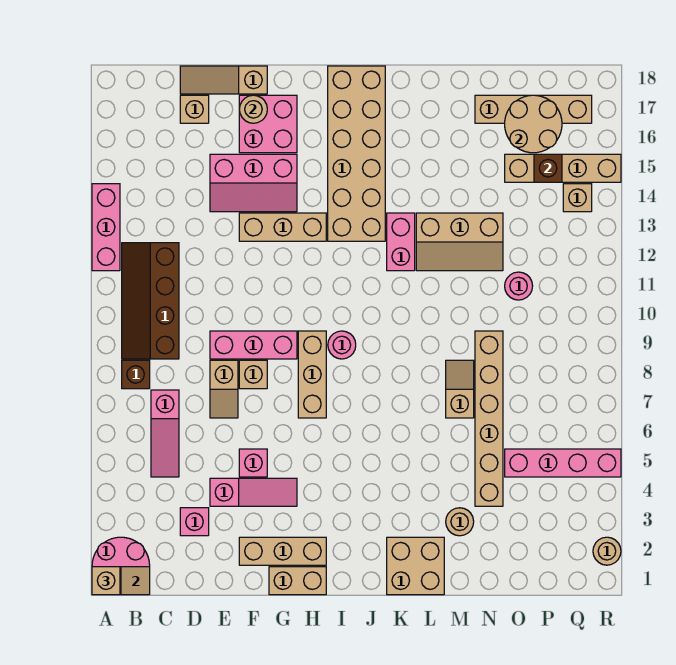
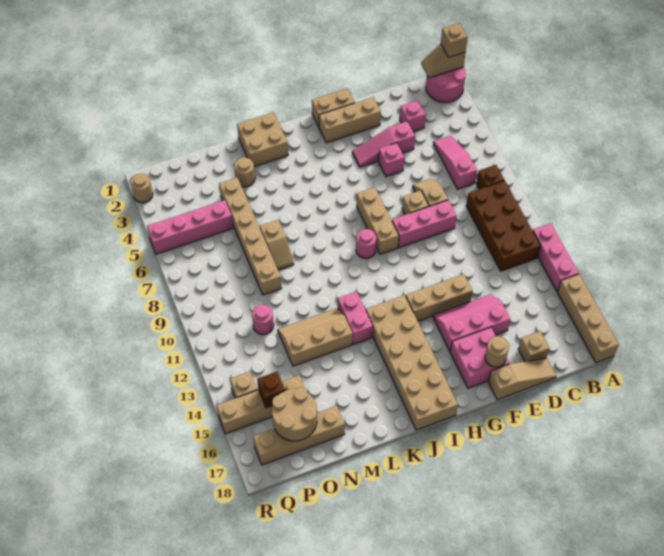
none -> tan brick A15:A18 level 1
brown slope B9:C12 level 1 top C -> brown brick B9:C12 level 1

